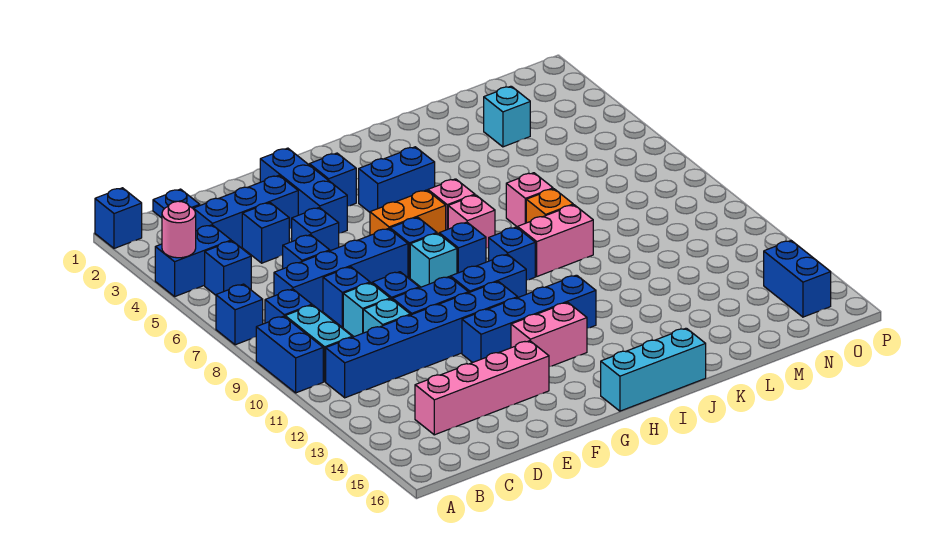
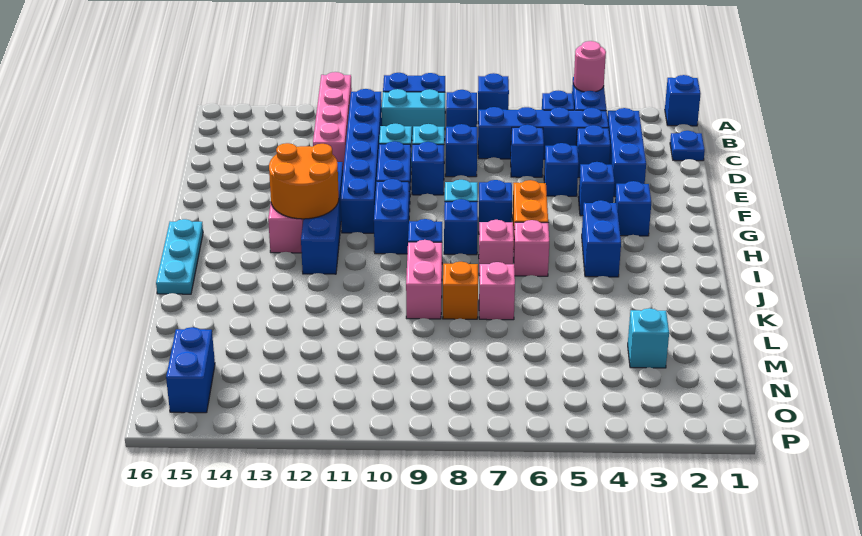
blue brick C7:F7 level 1 -> blue brick C4:C7 level 1
pink brick C14:F14 level 1 -> pink brick A12:D12 level 1
blue brick F2:F4 level 1 -> blue brick F4 level 1
none -> orange round brick G12:H13 level 2
cyan brick H16:J16 level 1 -> cyan plate H16:J16 level 1
blue brick O14:O15 level 1 -> blue brick N15:O15 level 1

